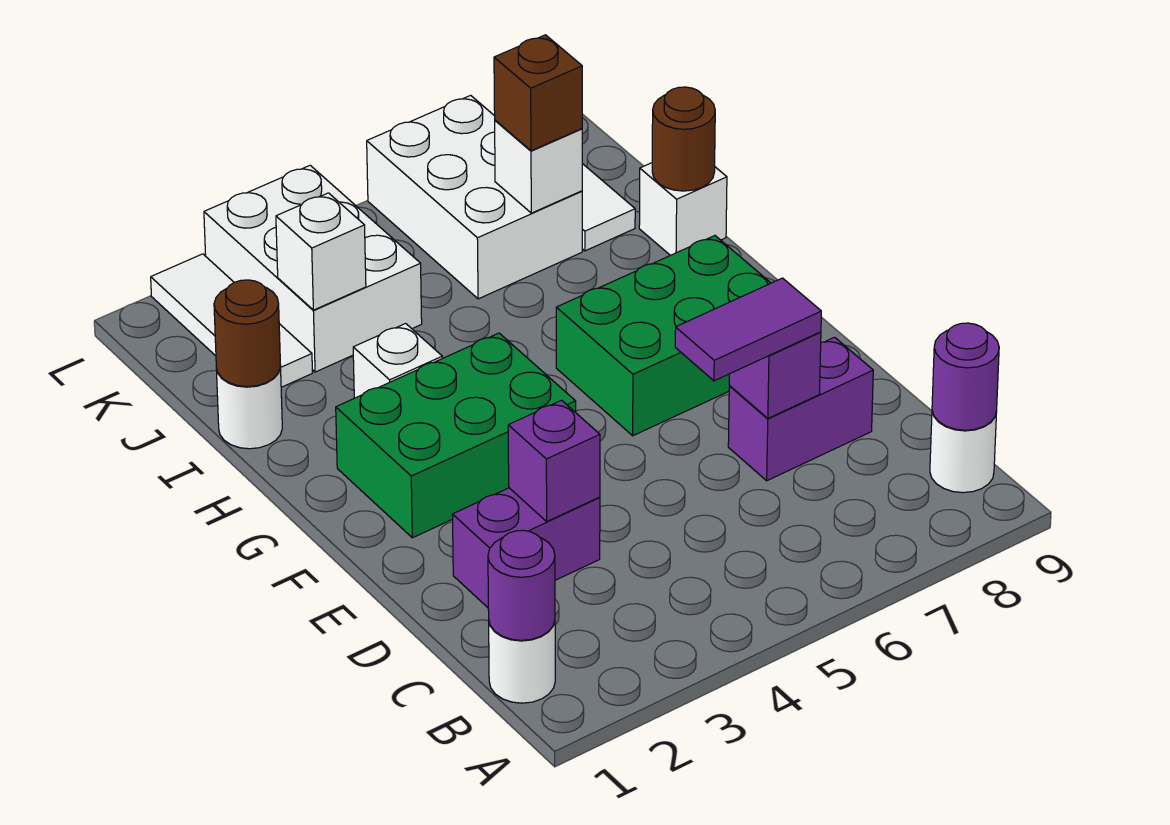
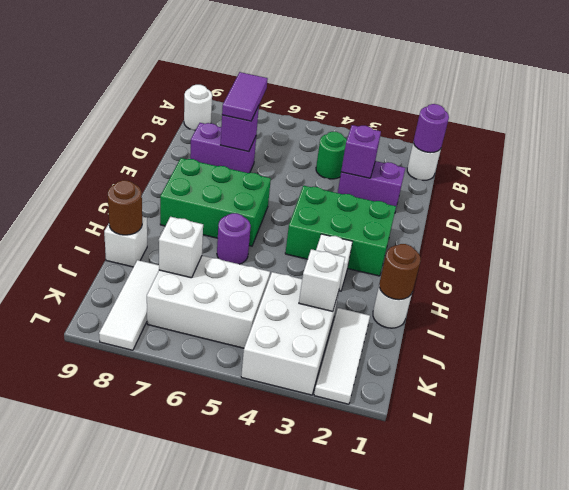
purple round brick B9 level 2 -> purple round brick H6 level 1
none -> green round brick C4 level 1
purple tile D6:D7 level 3 -> purple tile C7:D7 level 3
white brick J6:L7 level 1 -> white brick J5:K7 level 1
brown brick J7 level 3 -> none

